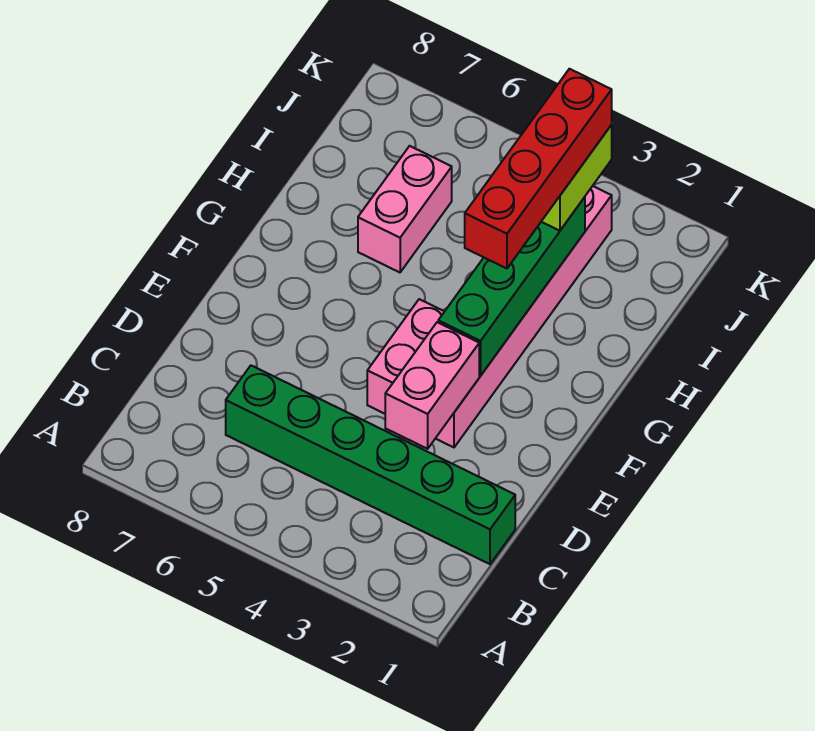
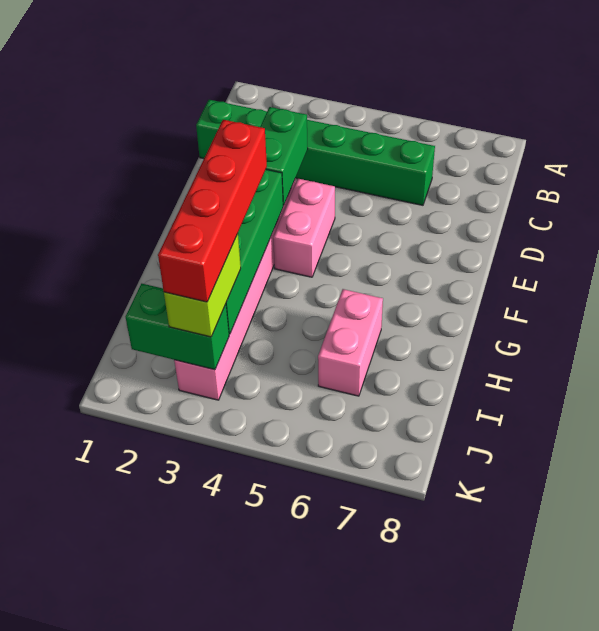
pink brick D3:E3 level 2 -> green brick D3:E3 level 2
none -> green brick J2:J3 level 2

